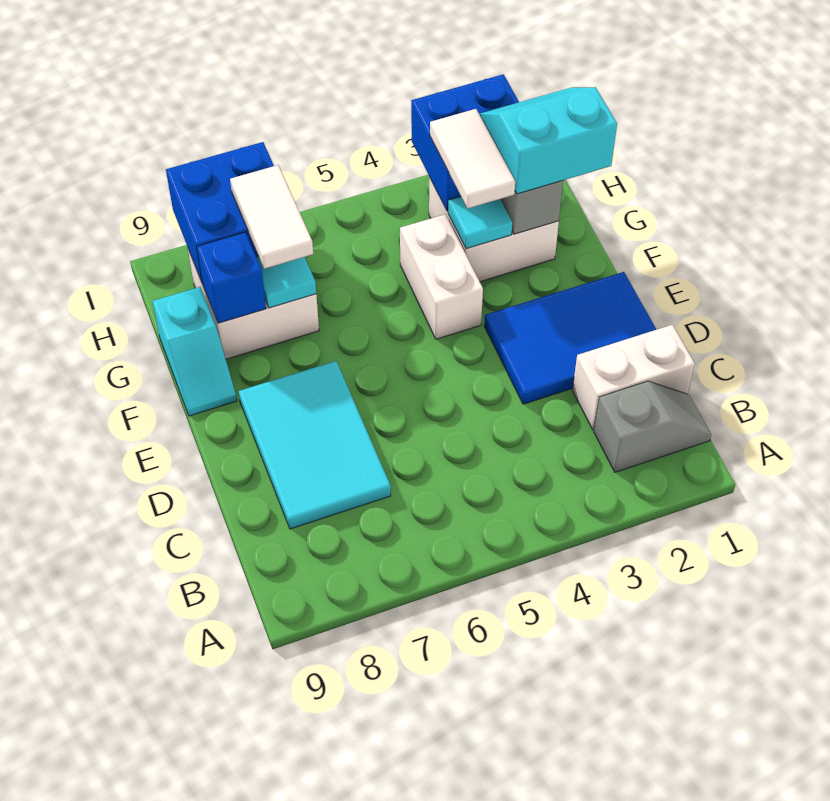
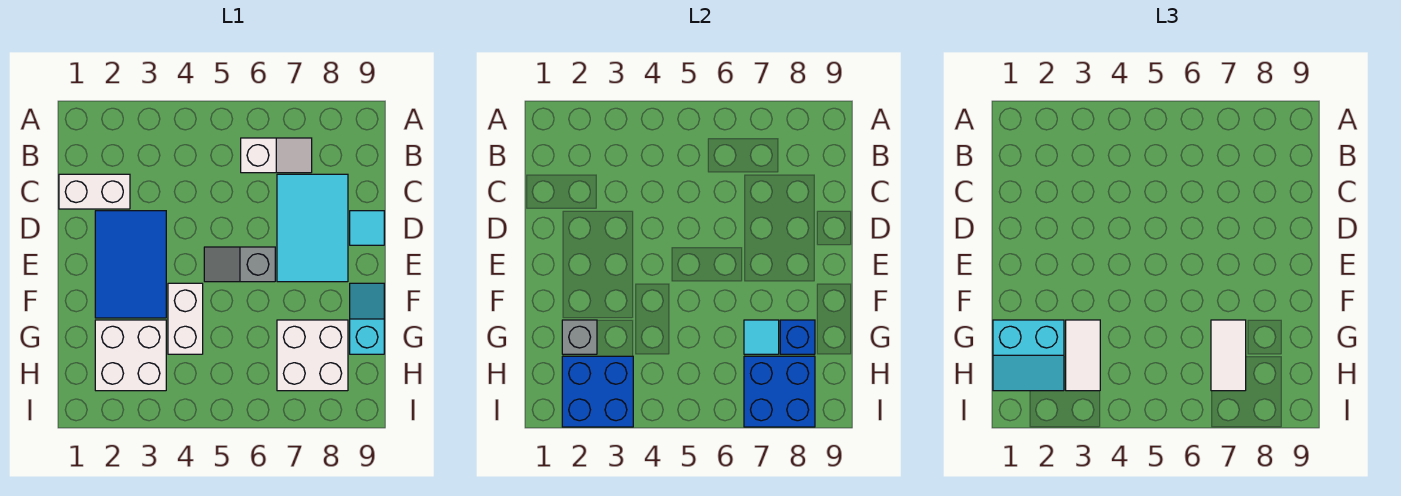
grey slope B1:B2 level 1 top 2 -> grey slope E5:E6 level 1 top 6
none -> white slope B6:B7 level 1 top 6
blue tile D1:E3 level 1 -> blue tile D2:F3 level 1
cyan tile G3 level 2 -> cyan tile D9 level 1

